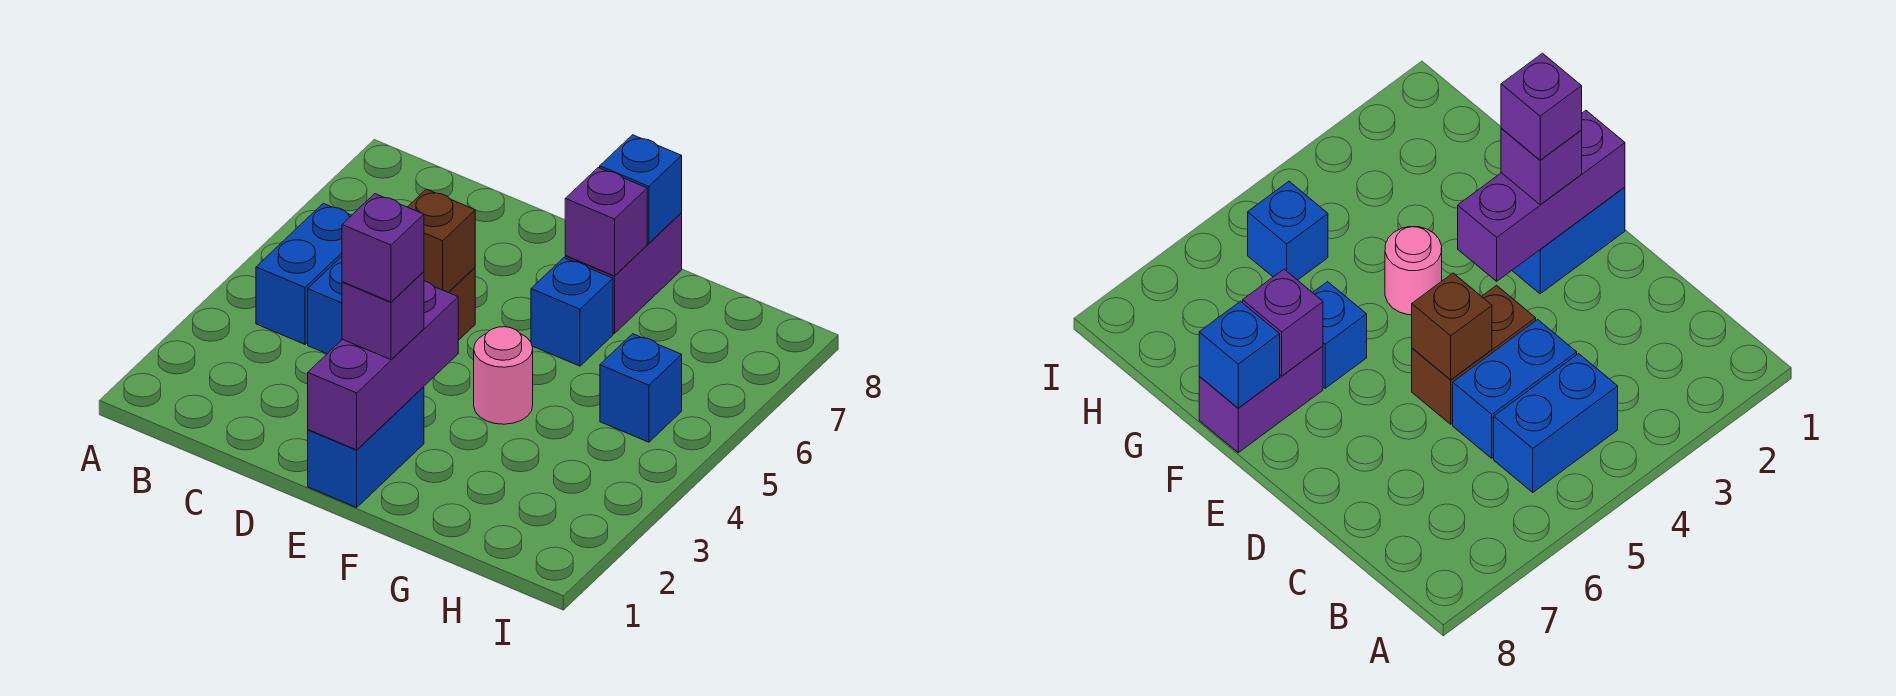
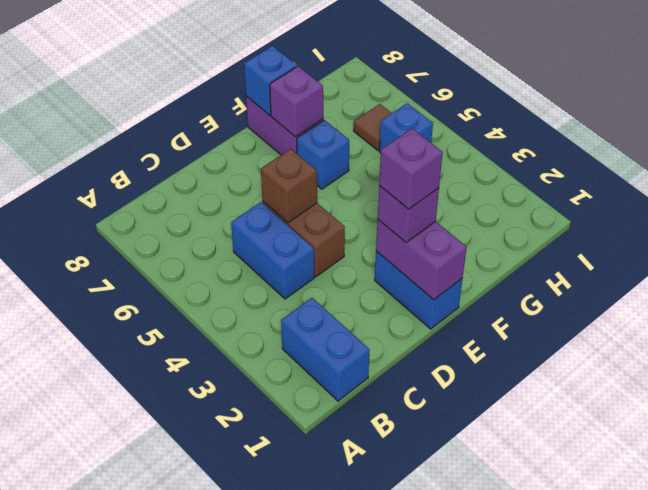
blue brick B4:B5 level 1 -> blue brick B1:B2 level 1
purple brick E1:E3 level 2 -> purple brick E1:E2 level 2
pink round brick F4 level 1 -> none
none -> brown tile H6 level 1

